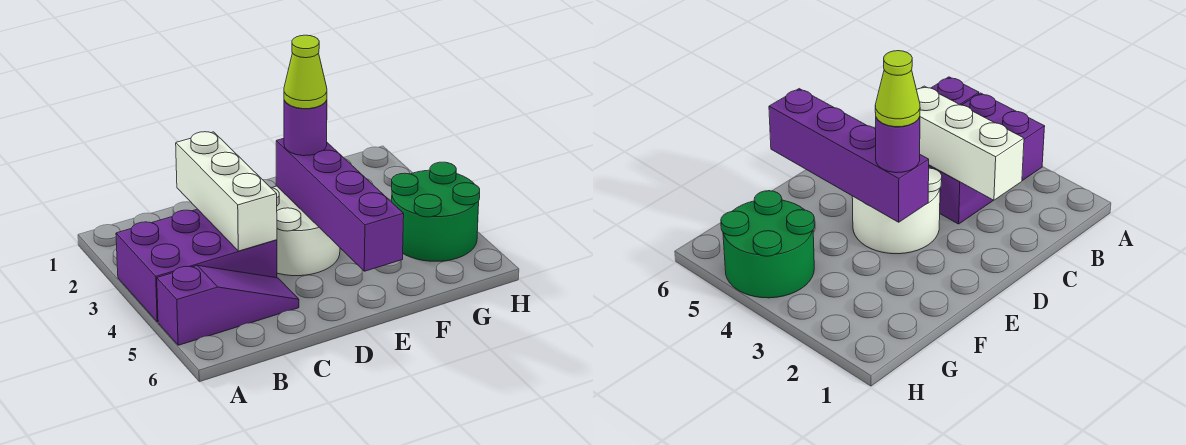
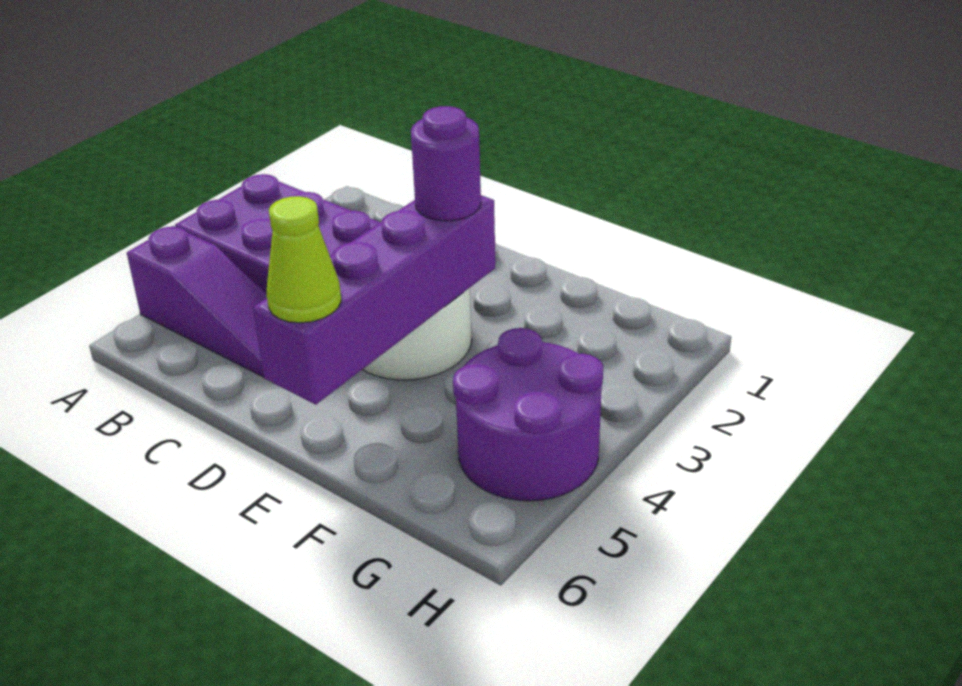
white brick C2:C4 level 2 -> none
lime cone E3 level 4 -> lime cone E6 level 3
green round brick G4:H5 level 1 -> purple round brick G4:H5 level 1

